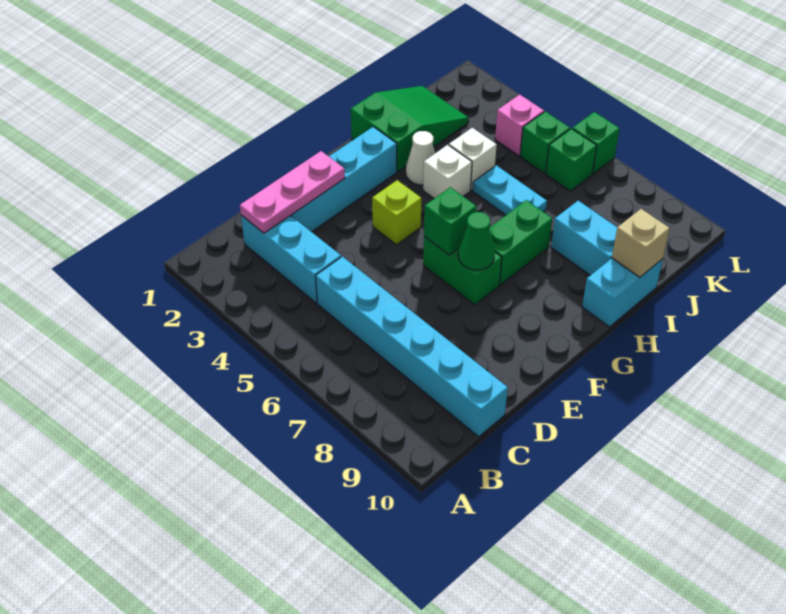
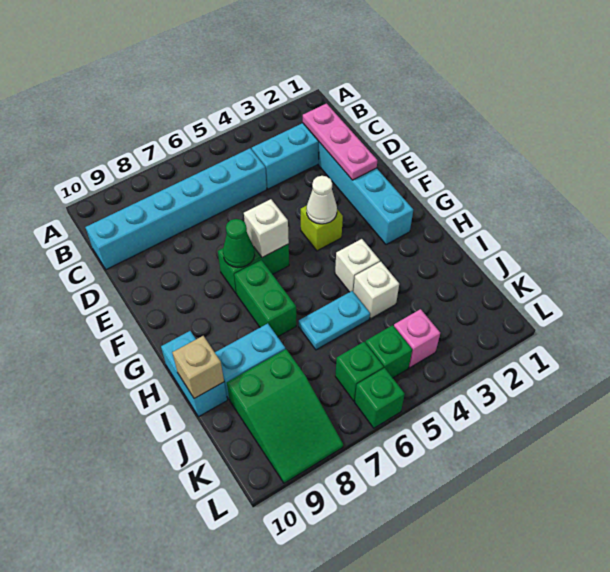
green brick F6 level 2 -> white brick F6 level 2
green slope H1:J2 level 1 top H -> green slope J8:L9 level 1 top J
white cone H3 level 1 -> white cone F4 level 2

